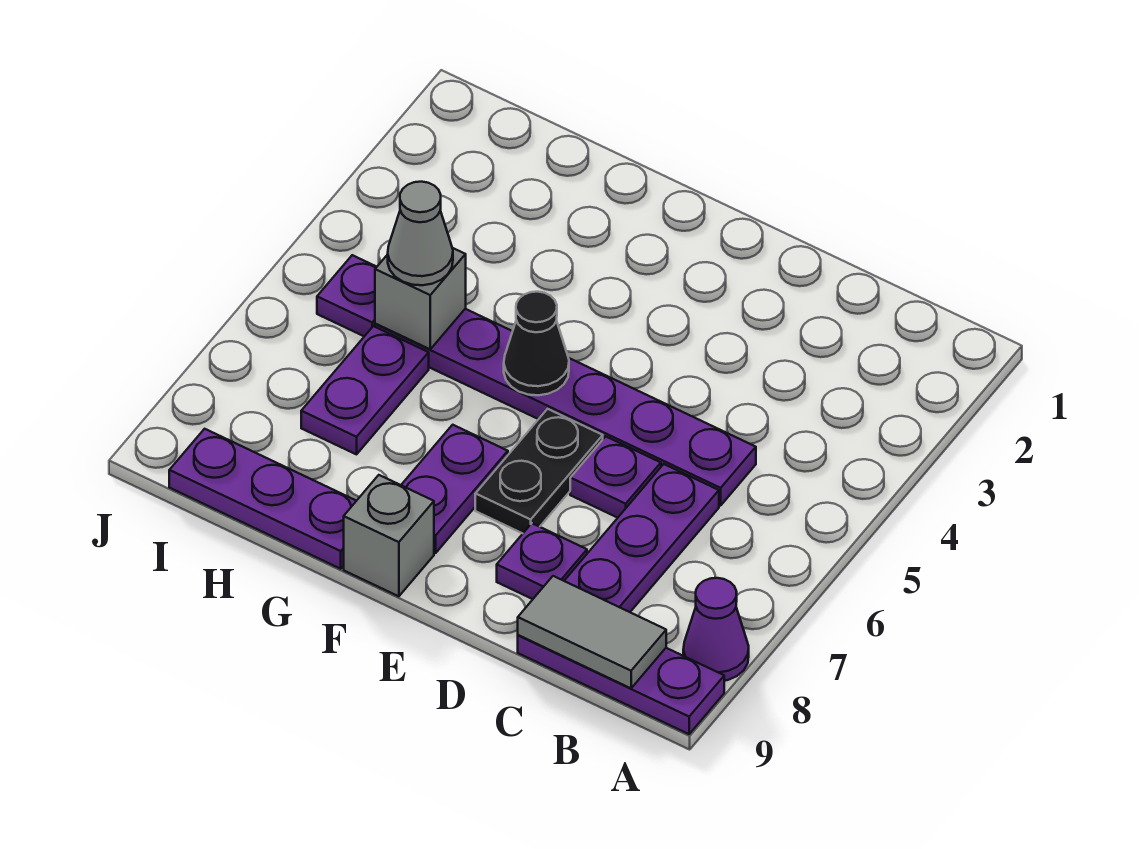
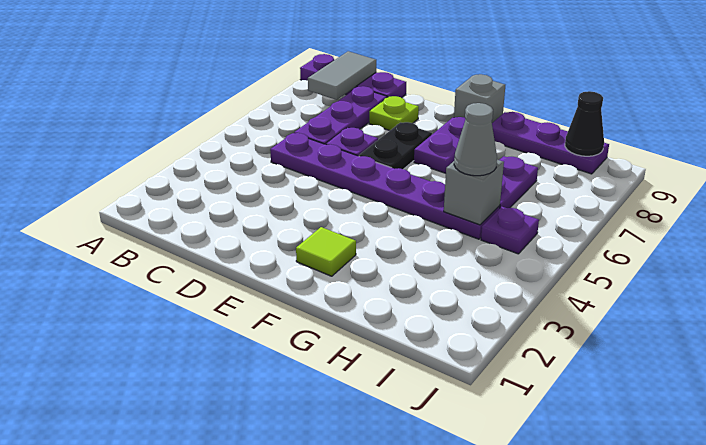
purple cone A8 level 1 -> none
grey tile B9:C9 level 2 -> grey tile B8:B9 level 2
purple plate D8 level 1 -> lime plate D8 level 1
none -> lime tile F2 level 1
black cone F5 level 2 -> black cone I9 level 2

